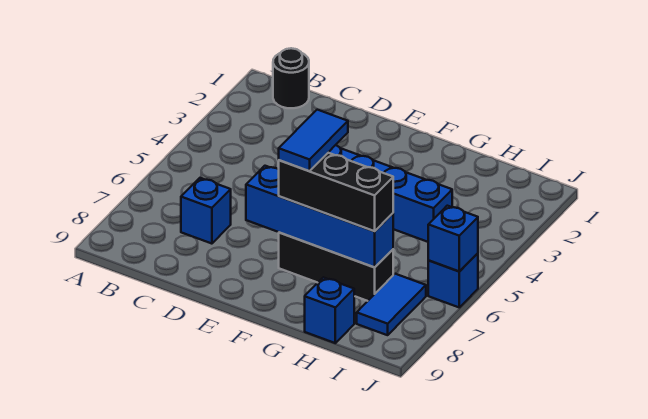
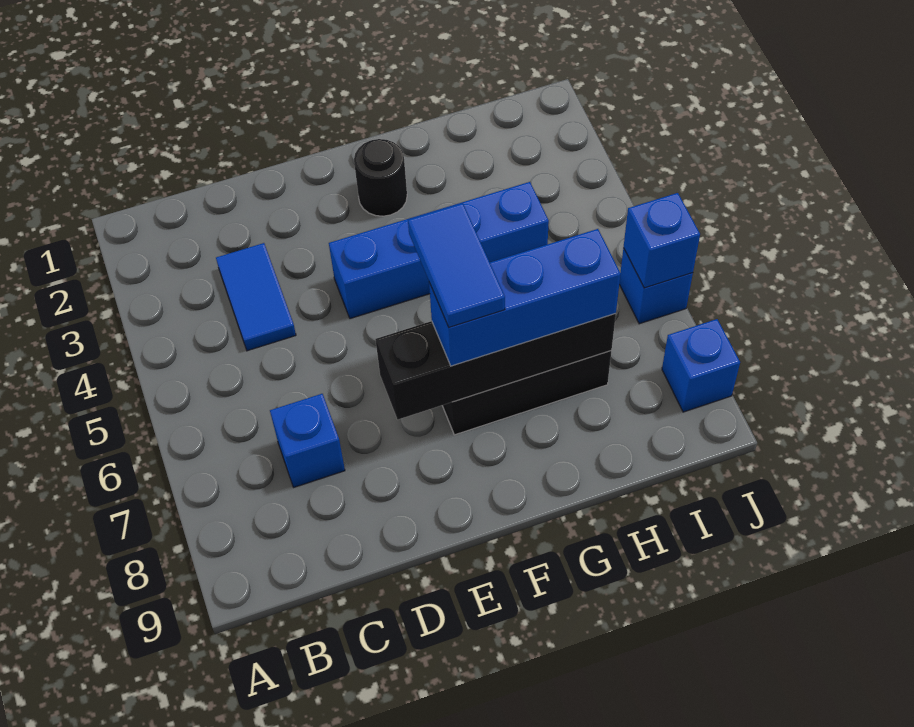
black round brick B1 level 1 -> black round brick F2 level 1
blue brick E7:H7 level 2 -> black brick E7:H7 level 2
black brick F7:H7 level 3 -> blue brick F7:H7 level 3
blue brick H9 level 1 -> blue brick J8 level 1
blue tile I7:I8 level 1 -> blue tile C3:C4 level 1

